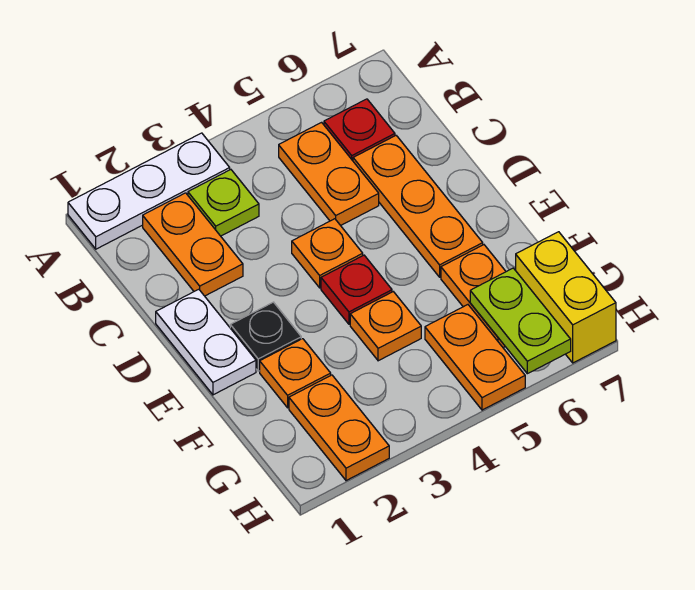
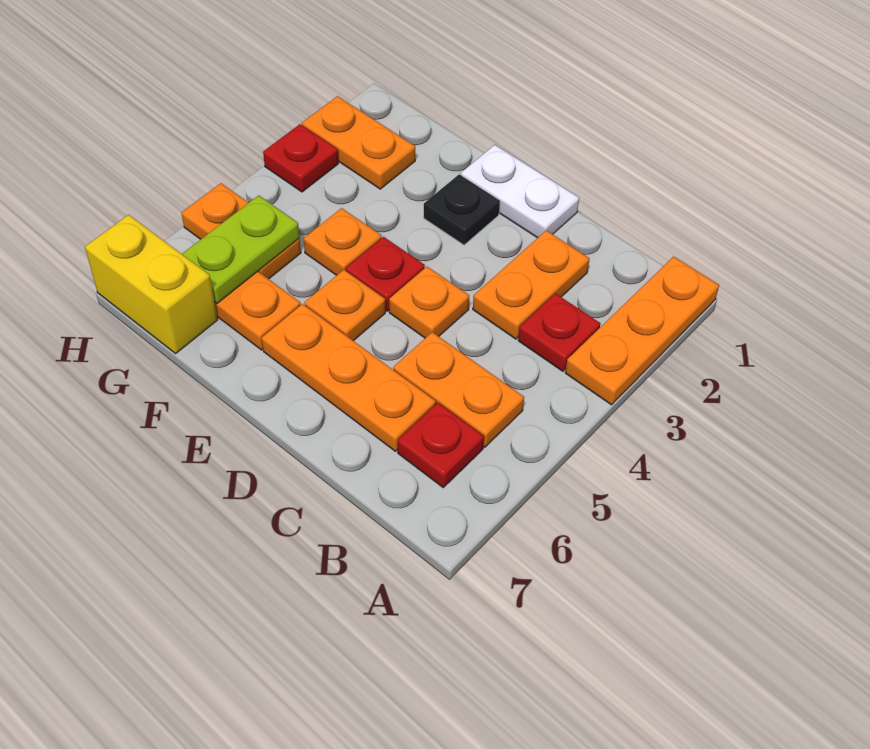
white plate A1:A3 level 1 -> orange plate A1:A3 level 1
orange plate B2:C2 level 1 -> orange plate C2:C3 level 1
lime plate B3 level 1 -> red plate B3 level 1
orange plate F2 level 1 -> orange plate E5 level 1
lime plate G6:H6 level 2 -> lime plate G5:G6 level 2
none -> red plate H3 level 1

